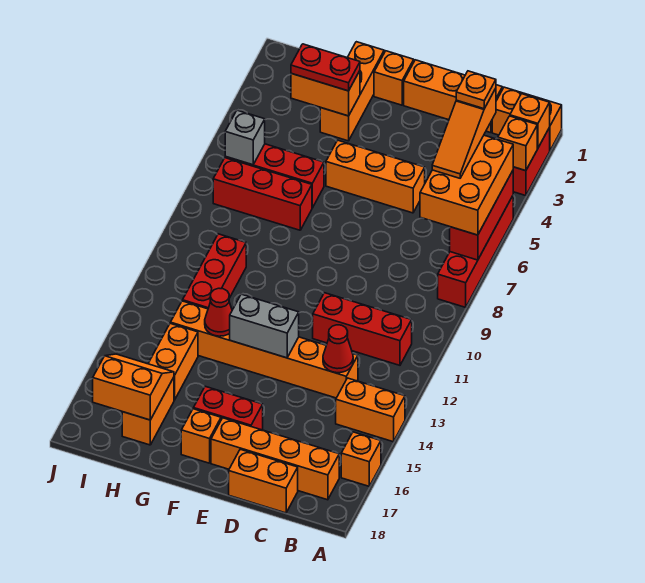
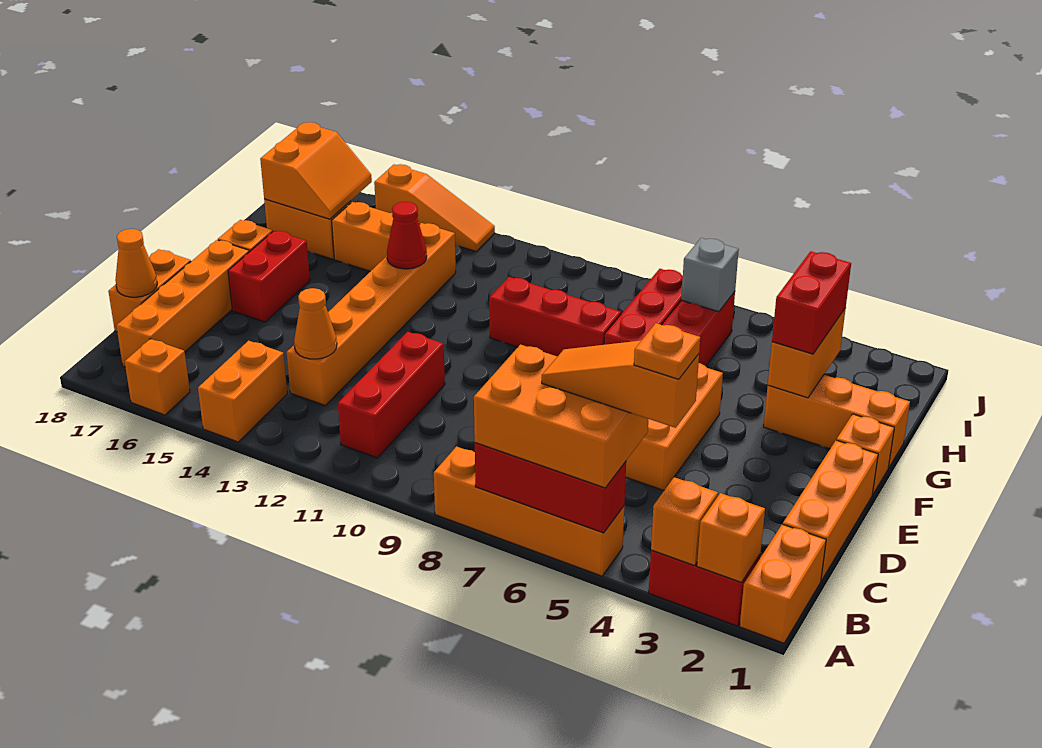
red brick A5:A8 level 1 -> orange brick A5:A8 level 1
red cone C13 level 2 -> orange cone C13 level 2
none -> orange cone C18 level 2
grey brick E13:F13 level 2 -> none
red plate G3:H3 level 3 -> red brick G3:H3 level 3
red brick H10:H12 level 1 -> red brick G8:G10 level 1
none -> orange slope J13:J15 level 1 top 15

